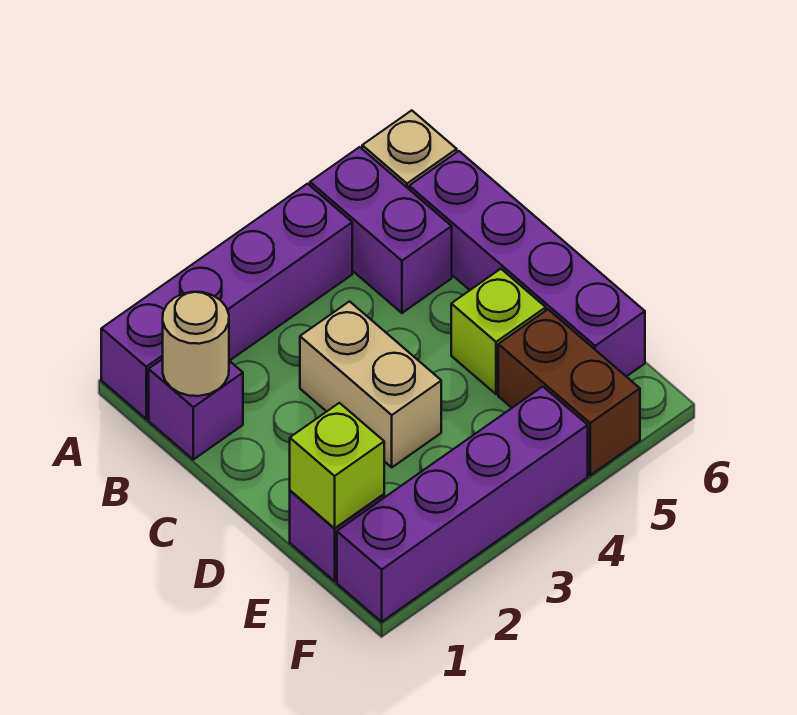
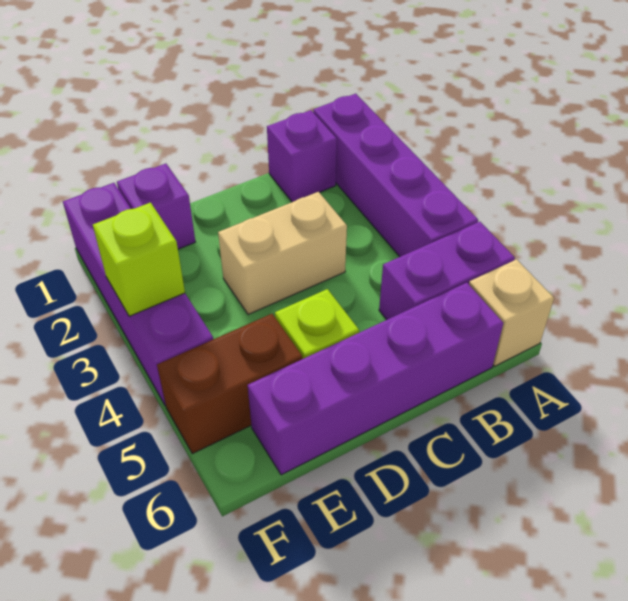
tan round brick B1 level 2 -> none
lime brick E1 level 2 -> lime brick F3 level 2

